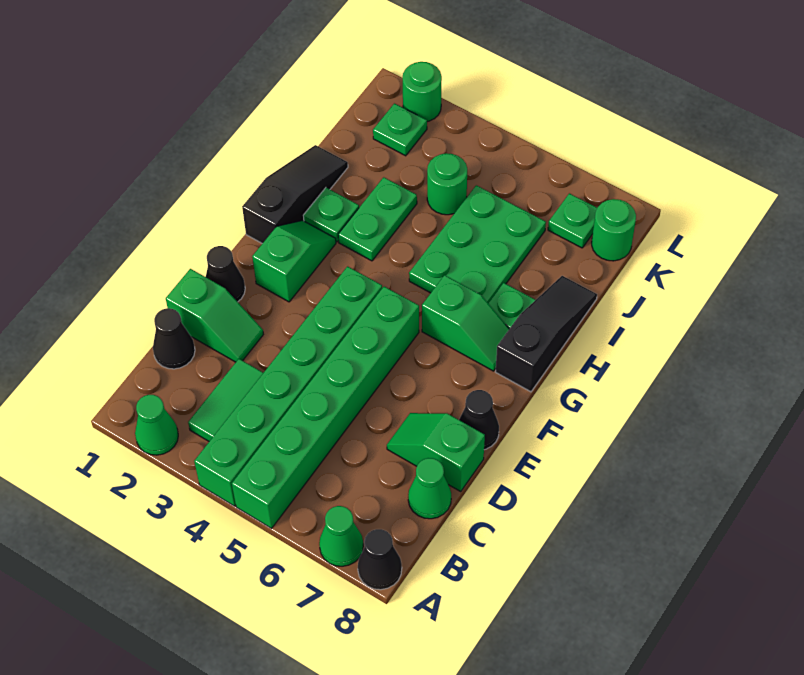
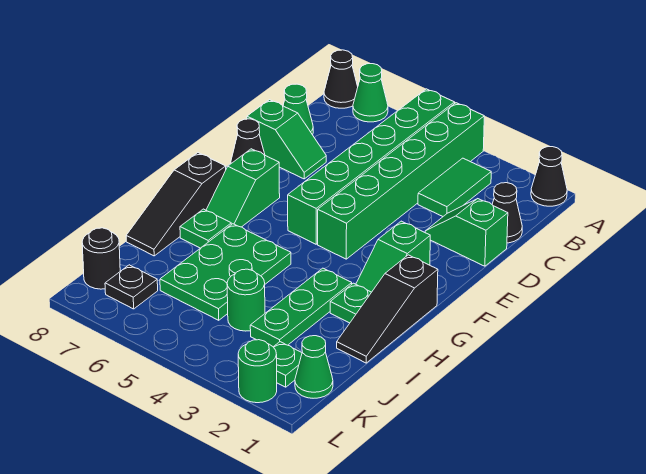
green cone A2 level 1 -> green cone K1 level 1
black cone E1 level 1 -> black cone A1 level 1
green slope G6:G7 level 1 top 6 -> green slope F7:G7 level 1 top F
green plate H3:I3 level 1 -> green plate H3:J3 level 1
green plate K7 level 1 -> black plate K7 level 1
green round brick K8 level 1 -> black round brick K8 level 1

